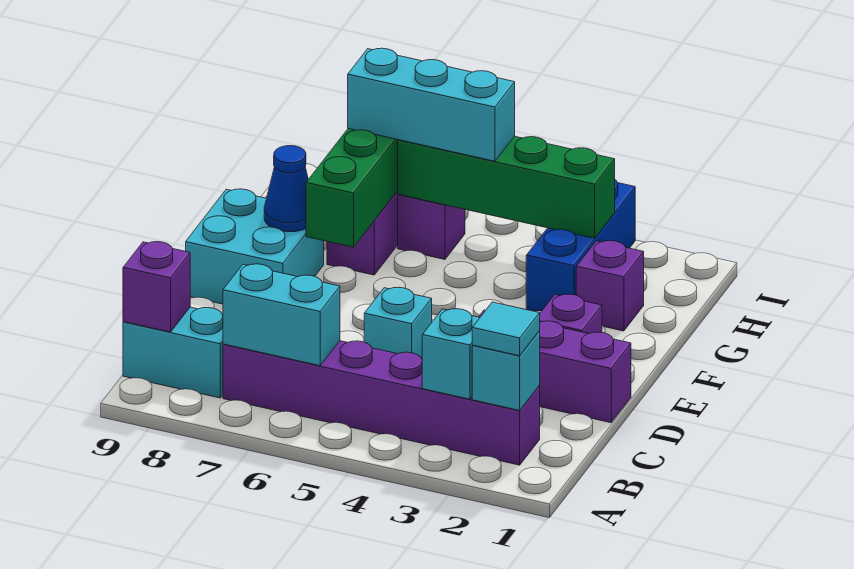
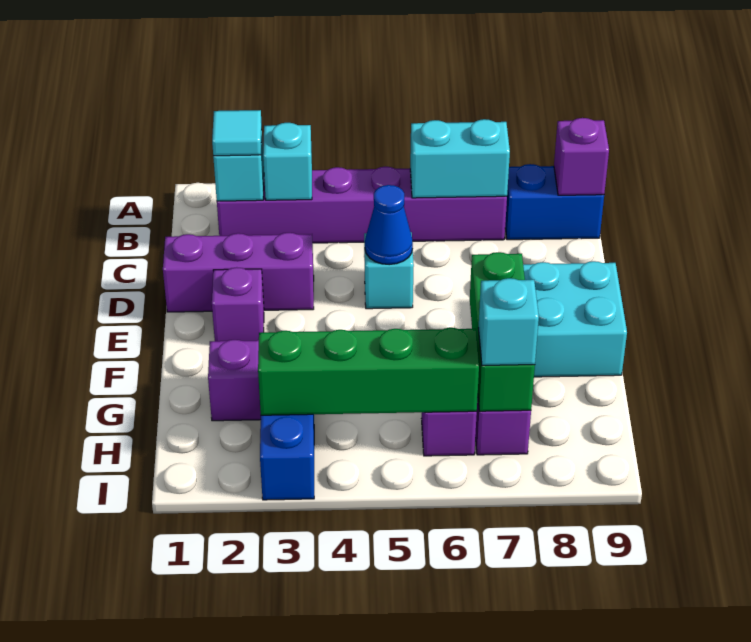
cyan brick B8:B9 level 1 -> blue brick B8:B9 level 1
blue cone F8 level 2 -> blue cone D5 level 2
cyan brick H5:H7 level 3 -> cyan brick H7 level 3

